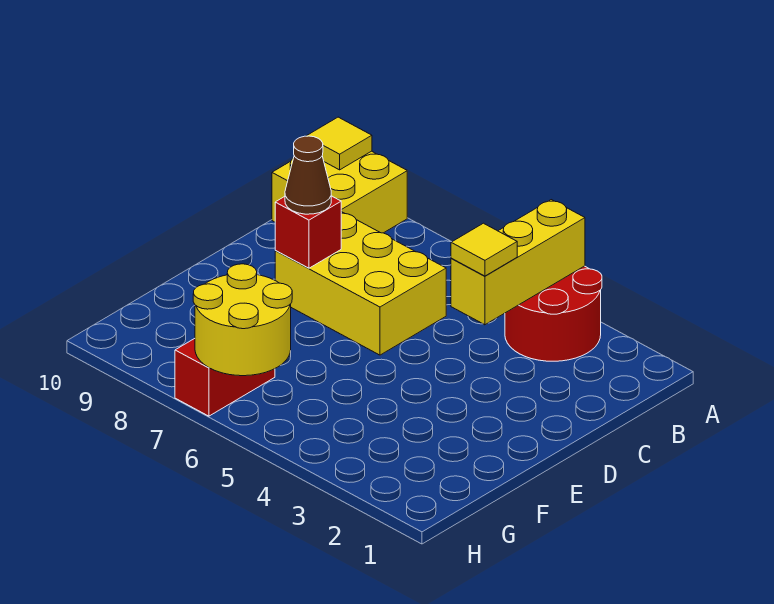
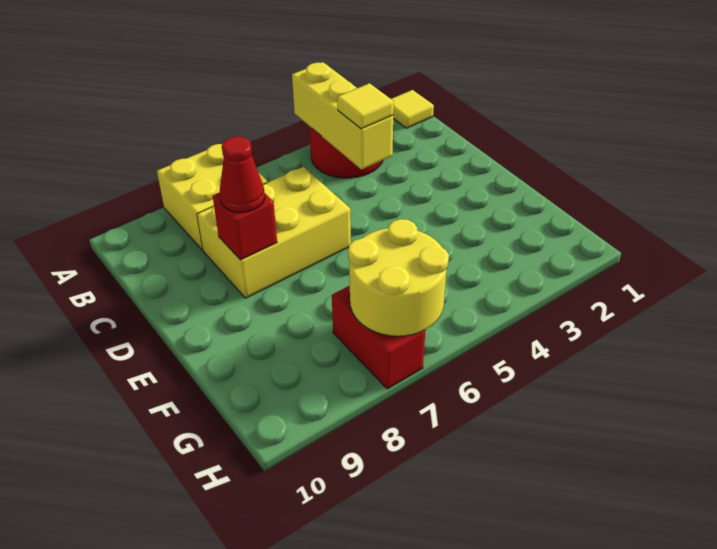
yellow brick A9:B10 level 1 -> yellow brick A7:B8 level 1
yellow tile A10 level 2 -> yellow tile A1 level 1
brown cone D8 level 3 -> red cone D8 level 3

